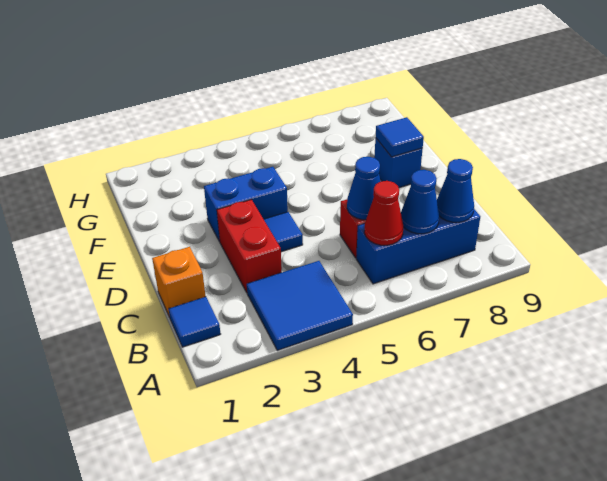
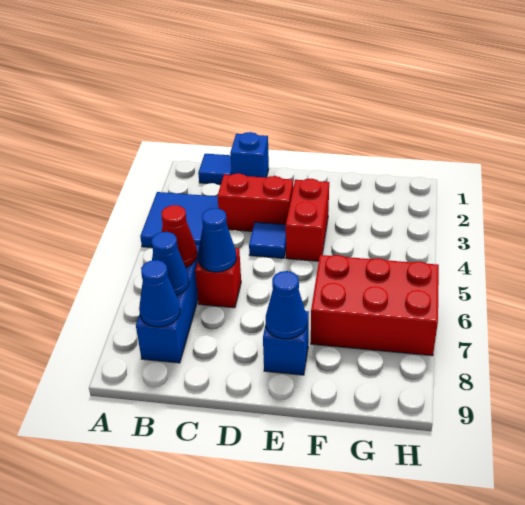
orange brick C1 level 1 -> blue brick C1 level 1
blue brick E3:E4 level 1 -> red brick E3:E4 level 1
blue tile E8 level 2 -> blue cone E8 level 2
none -> red brick F6:H7 level 1

